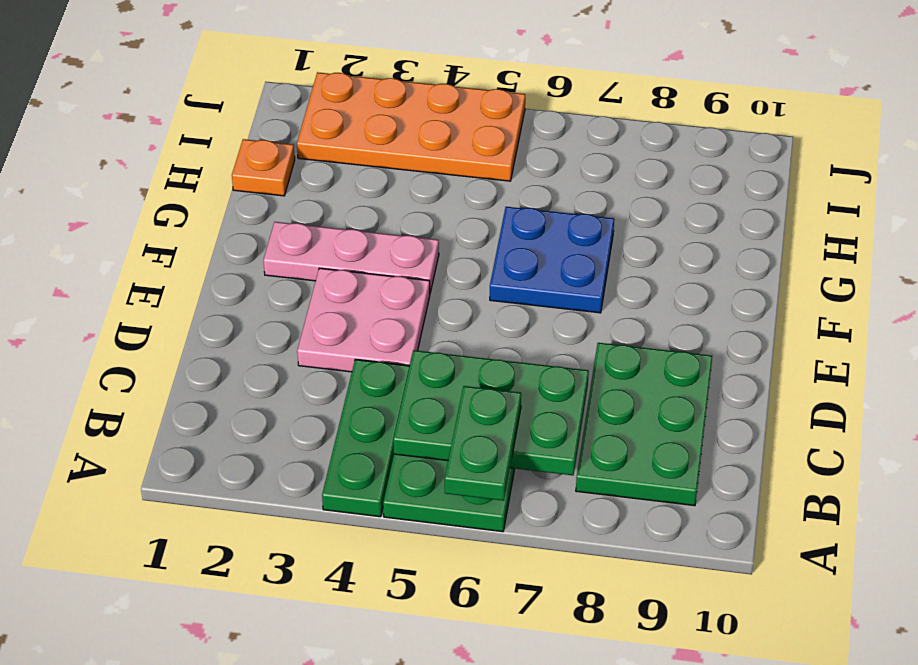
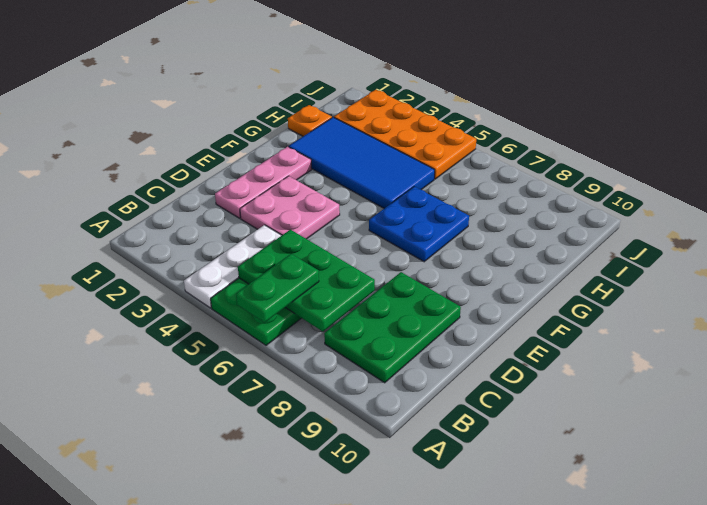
green plate A4:C4 level 1 -> white plate A4:C4 level 1
pink plate F2:F4 level 1 -> pink plate D2:F2 level 1
none -> blue tile G2:H5 level 1

